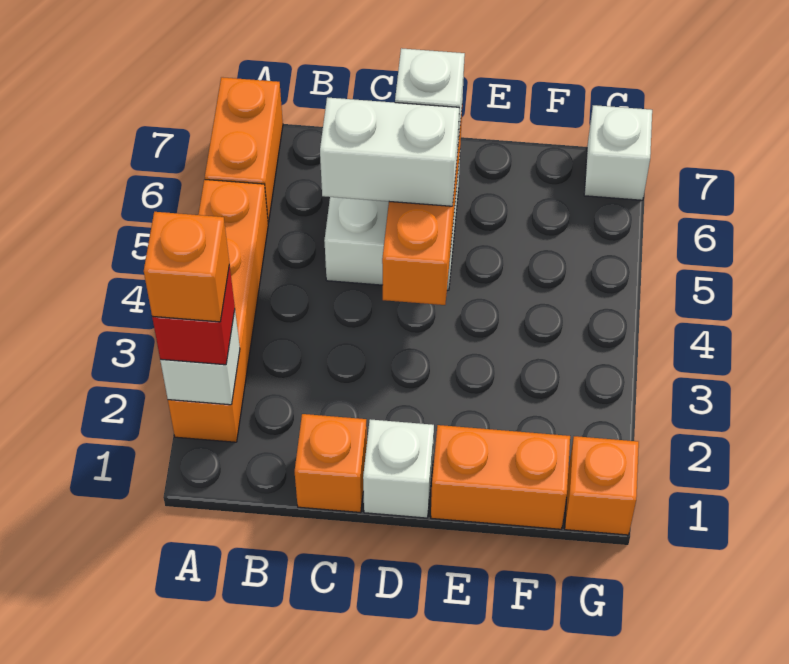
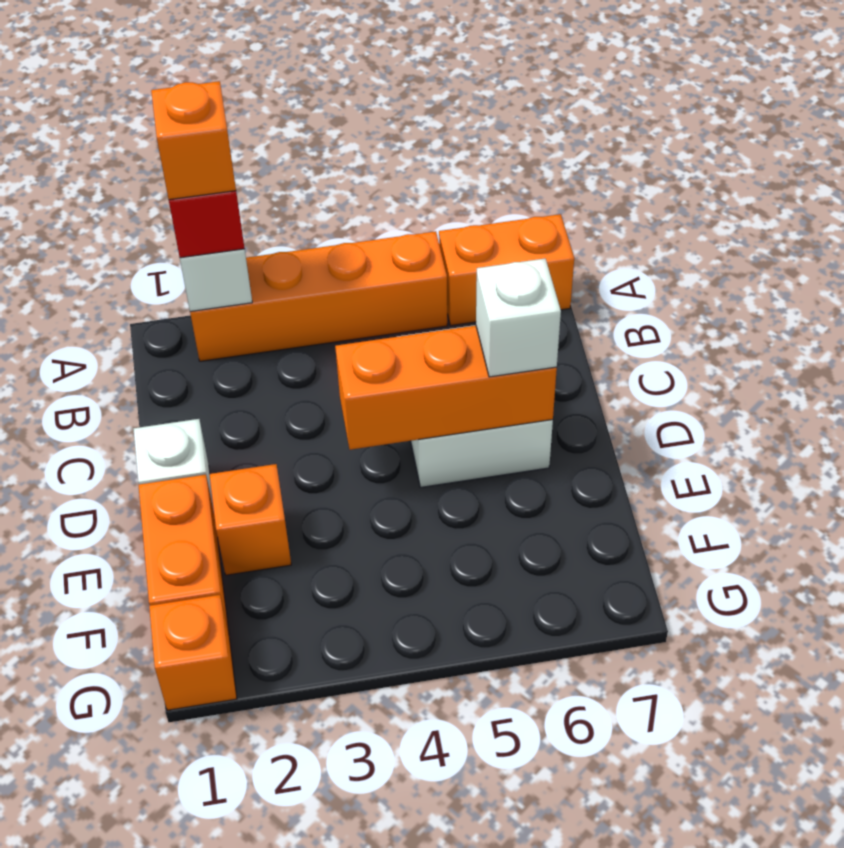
orange brick C1 level 1 -> orange brick E2 level 1
white brick C5:D5 level 3 -> none
white brick G7 level 1 -> none

